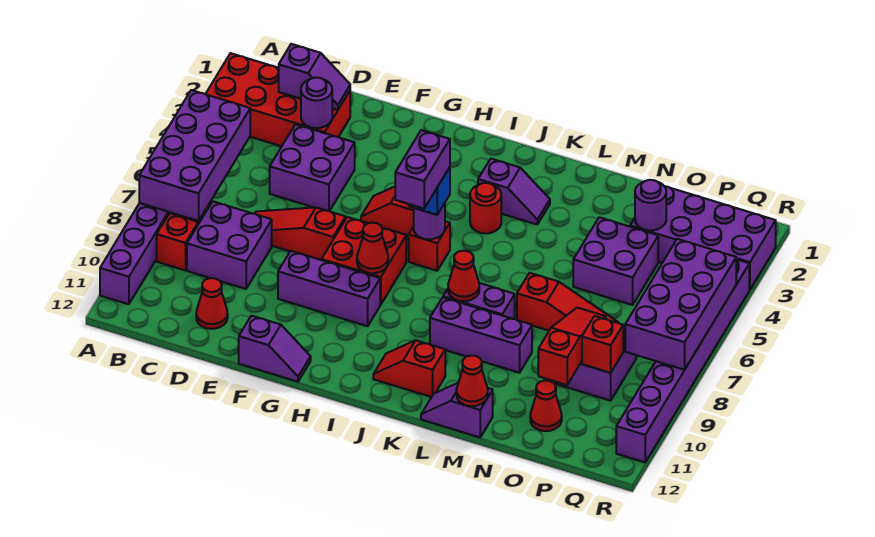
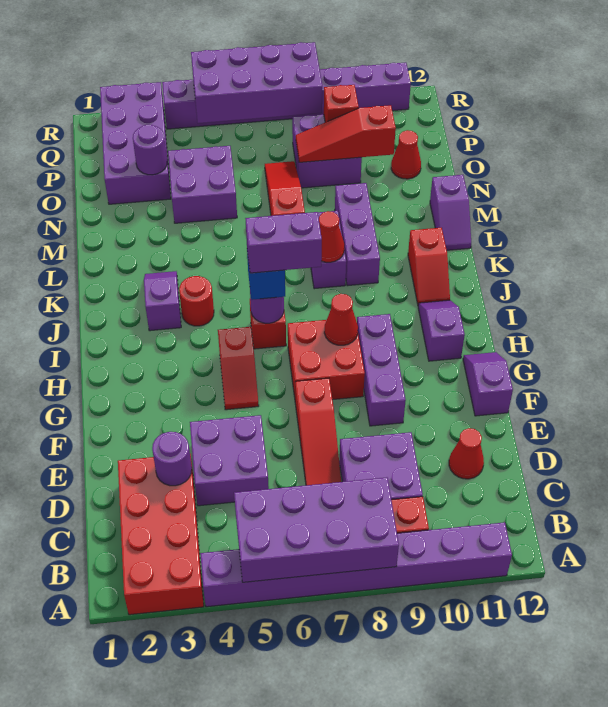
purple slope C2:D2 level 2 top C -> purple slope H11:I11 level 1 top H
red cone M12 level 2 -> none

